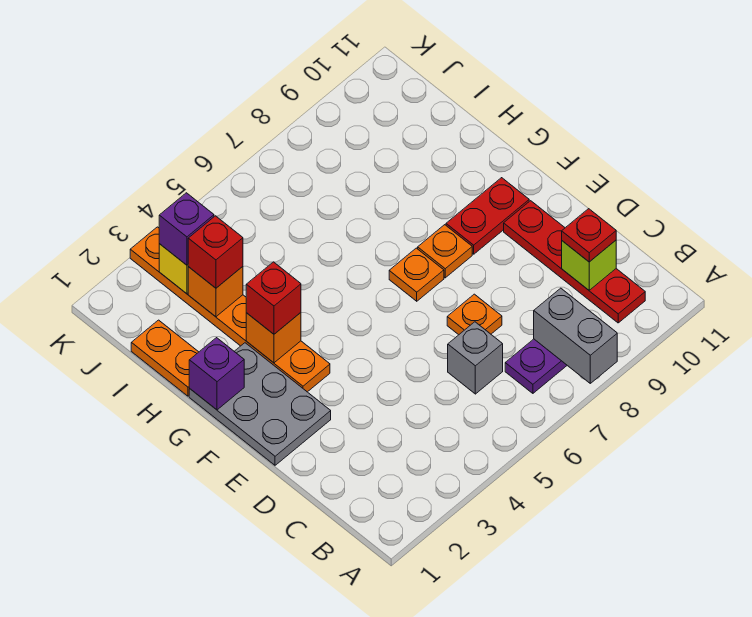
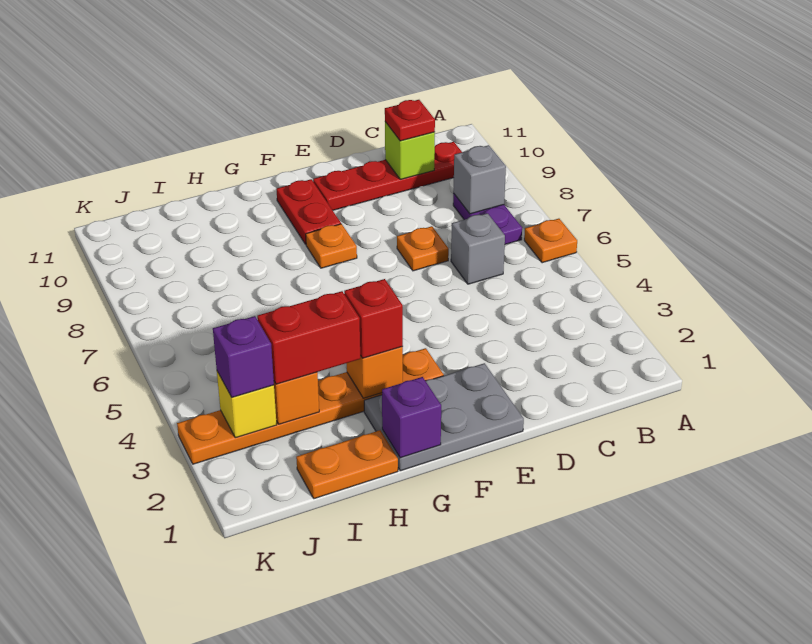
grey brick A8:B8 level 2 -> grey brick B8 level 2
orange plate F7 level 1 -> orange plate A6 level 1
red brick I3 level 3 -> red brick H3:I3 level 3

